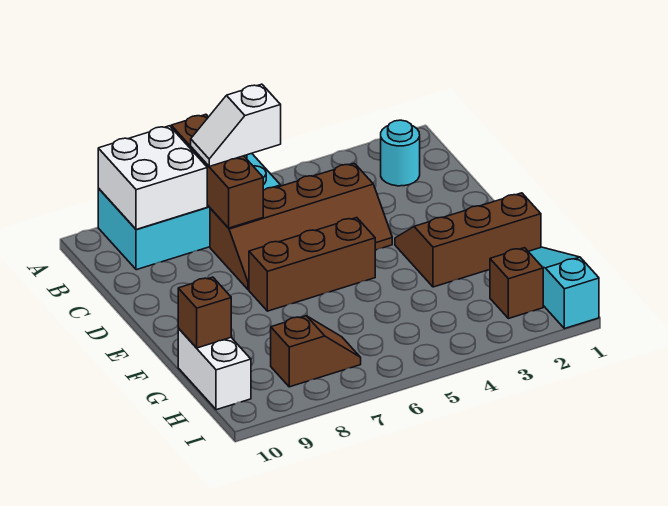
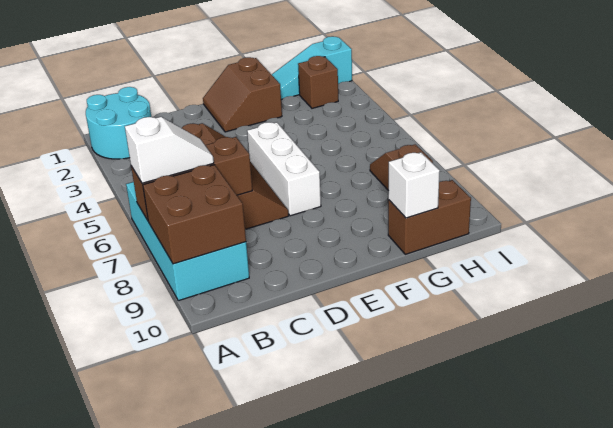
white brick A8:B9 level 2 -> brown brick A8:B9 level 2
cyan round brick B2 level 1 -> cyan round brick A1:B2 level 1
white slope B6:B7 level 3 top 6 -> white slope A7:B7 level 3 top A
brown slope E1:F3 level 1 top F -> brown slope E1:F2 level 1 top F
brown brick E5:E7 level 1 -> white brick E5:E7 level 1
white brick G10:H10 level 1 -> brown brick G10:H10 level 1
brown brick G10 level 2 -> white brick G10 level 2

